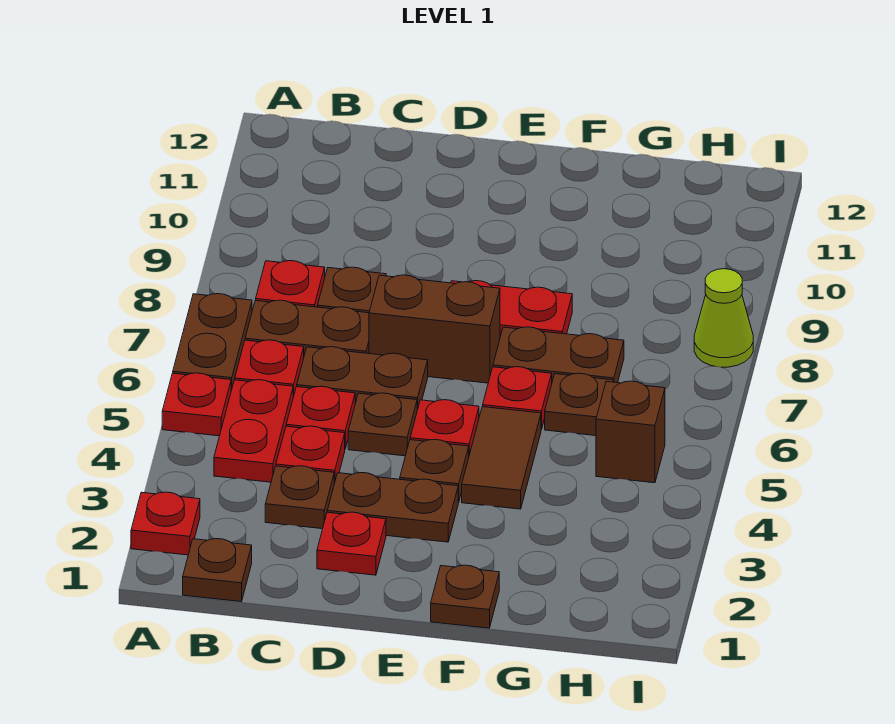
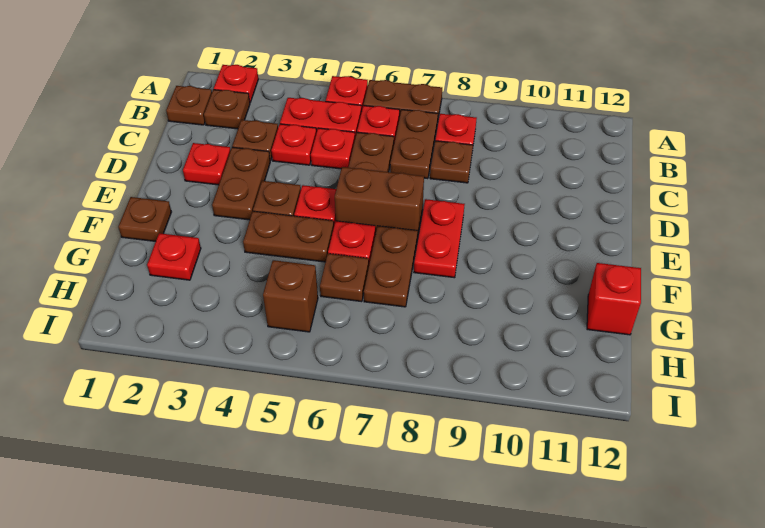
brown plate D5 level 1 -> brown plate B2 level 1
brown brick D7:E7 level 1 -> brown brick E6:E7 level 1
brown tile F4:F5 level 1 -> brown plate F4:F5 level 1
none -> red plate G2 level 1
none -> red brick G12 level 1
lime cone I8 level 1 -> none

